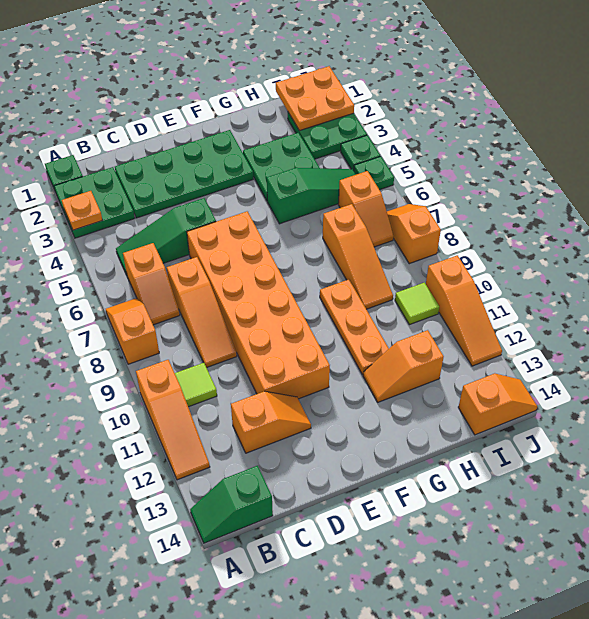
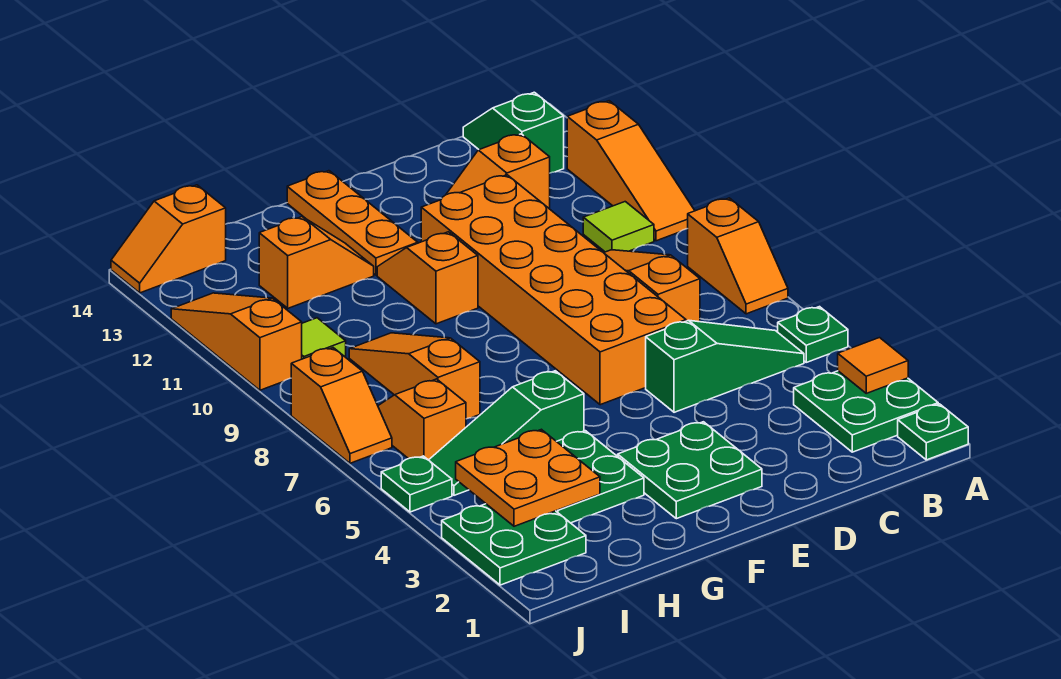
orange plate A3 level 2 -> orange tile A3 level 2
orange slope A10:A12 level 1 top 10 -> orange slope A10:A12 level 1 top 12
green slope A14:B14 level 1 top B -> green slope B13:B14 level 1 top 13
orange slope B6:B7 level 1 top 6 -> orange slope F10:F11 level 1 top 10
green plate C2:F3 level 1 -> green plate E2:F3 level 1
orange plate G9:G11 level 1 -> orange plate F12:F14 level 1
orange plate I1:J2 level 2 -> orange plate H3:I4 level 2
green plate J4 level 1 -> green plate A5 level 1

